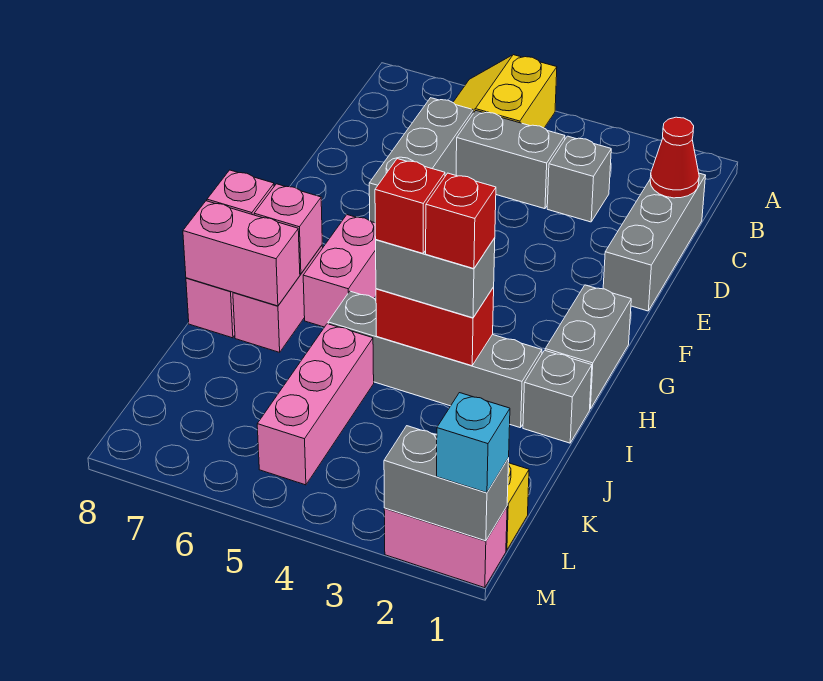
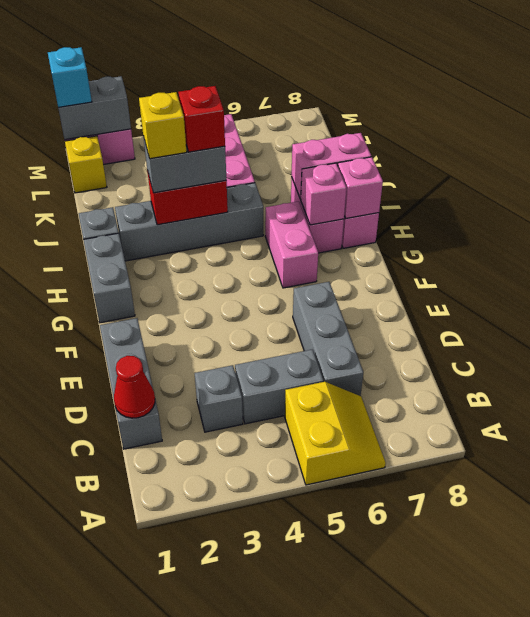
red brick I3 level 4 -> yellow brick I3 level 4

